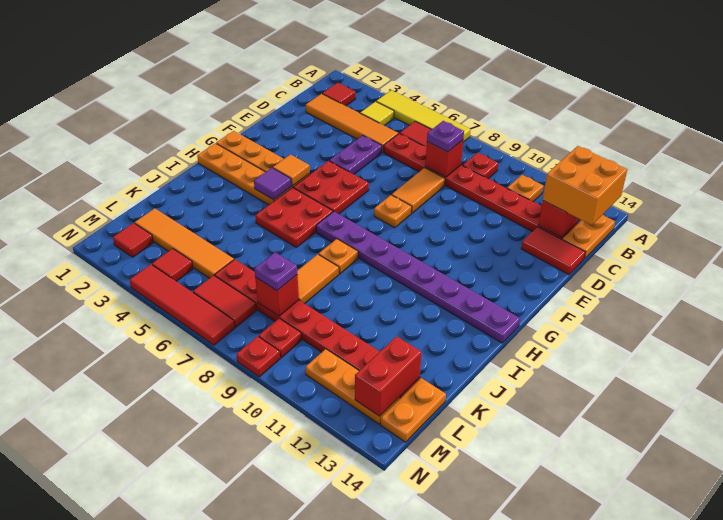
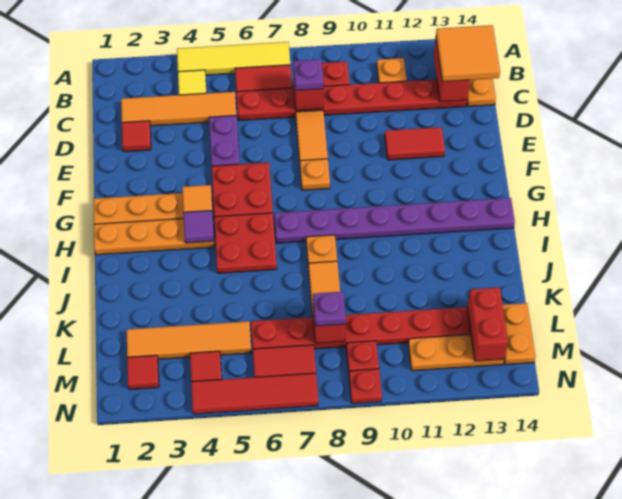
red tile B2 level 1 -> red tile D2 level 1
orange brick B13:C14 level 3 -> orange tile B13:C14 level 3
red tile D13:D14 level 1 -> red tile E11:E12 level 1

